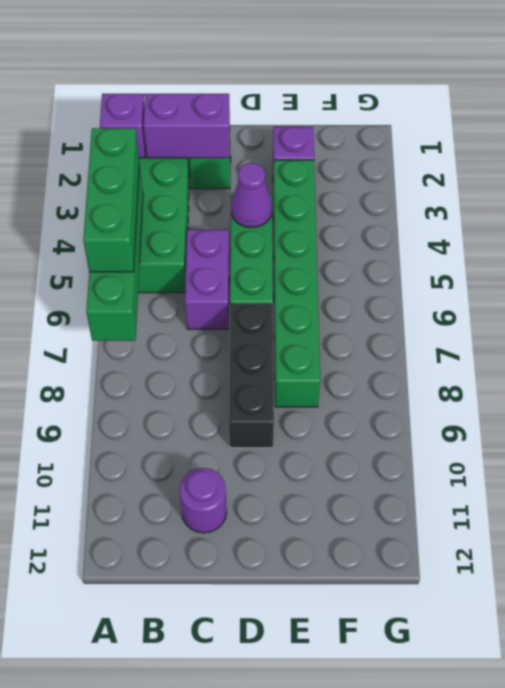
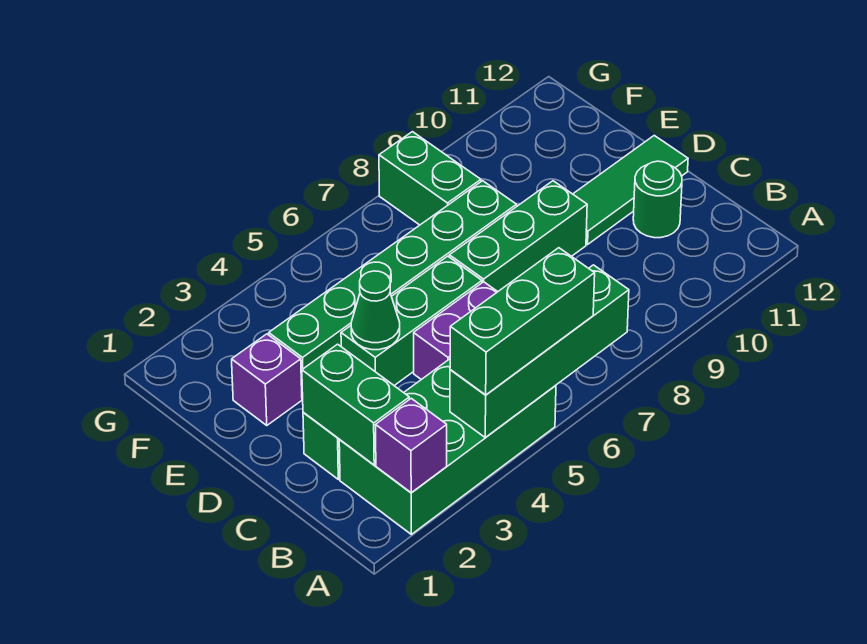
purple brick B2:C2 level 2 -> green brick B2:C2 level 2
purple round brick C11 level 1 -> green round brick C11 level 1
purple cone D4 level 2 -> green cone D4 level 2
black brick D7:D9 level 1 -> green brick D7:D9 level 1
none -> green tile D10:D12 level 1
none -> green brick F8:G8 level 1

